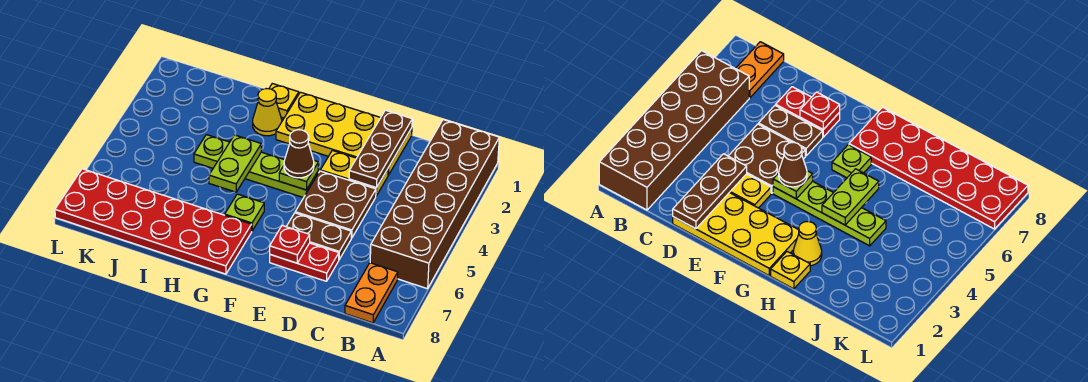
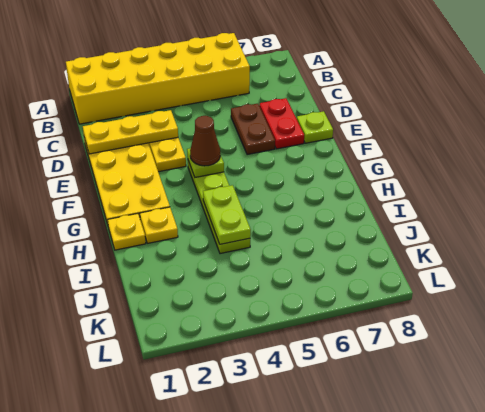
brown brick A1:B6 level 1 -> yellow brick A1:B6 level 1
orange plate B7:B8 level 1 -> none
brown plate D1:D3 level 2 -> yellow plate D1:D3 level 2
brown plate D4:E5 level 1 -> none
red plate E7 level 2 -> none
lime plate G6 level 1 -> lime plate E8 level 1
red plate G7:L8 level 1 -> none
yellow cone H2 level 1 -> yellow plate H2 level 1
lime plate H4:H5 level 2 -> lime plate H4:I4 level 2

